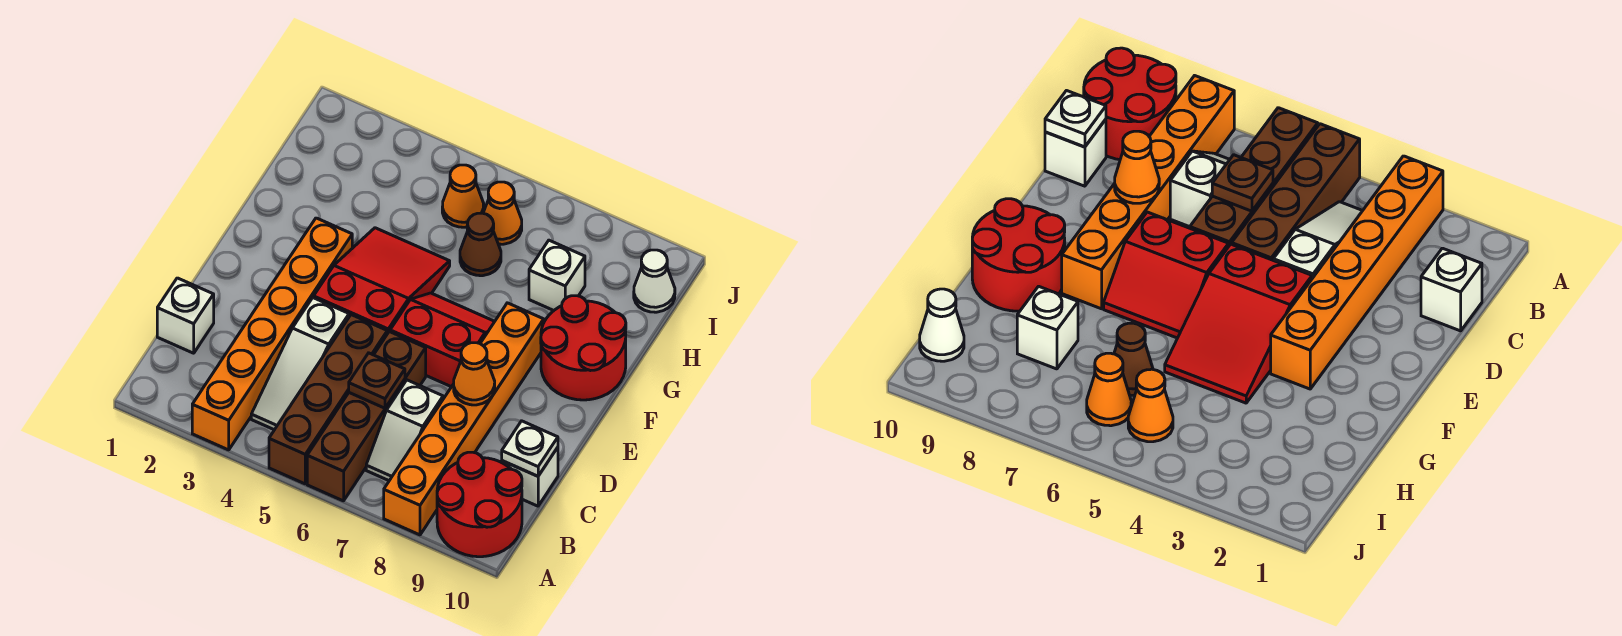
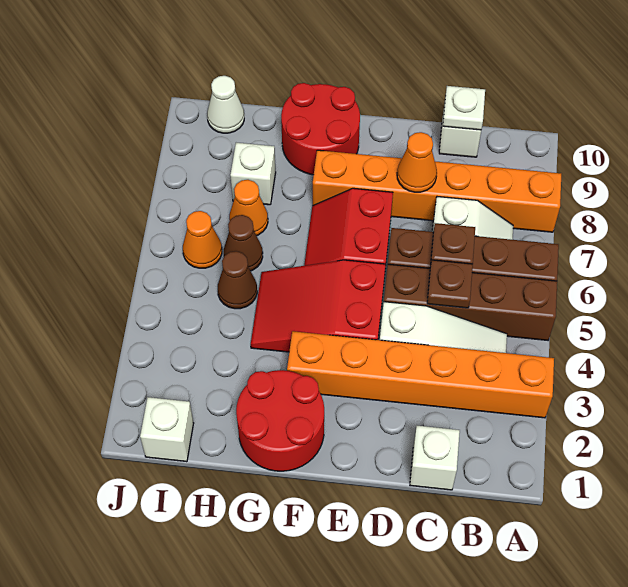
red round brick A9:B10 level 1 -> red round brick F1:G2 level 1
none -> brown plate C5 level 2
none -> brown cone H5 level 1
none -> white brick I1 level 1
orange cone I5 level 1 -> orange cone H7 level 1

